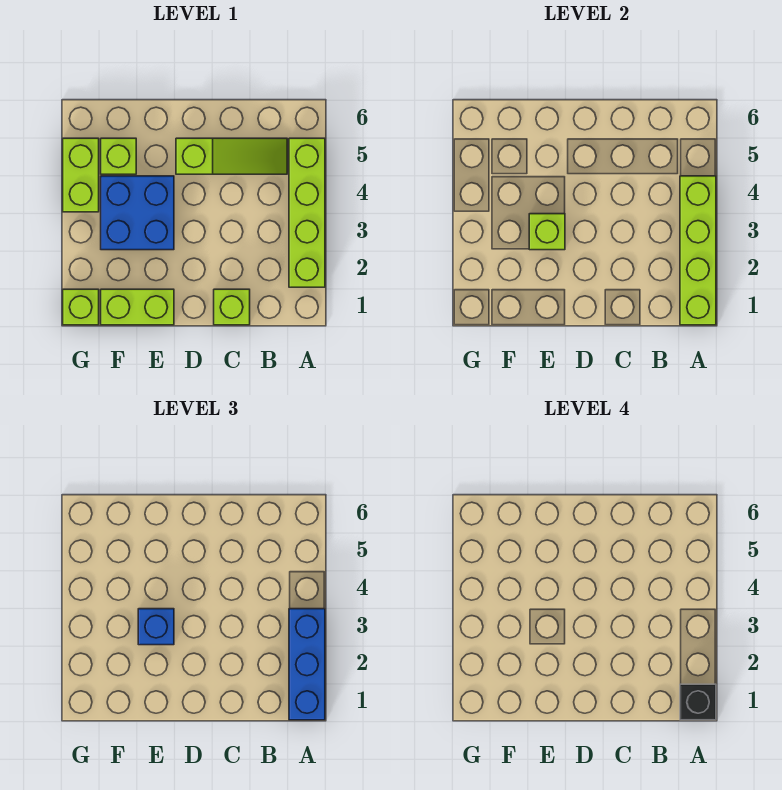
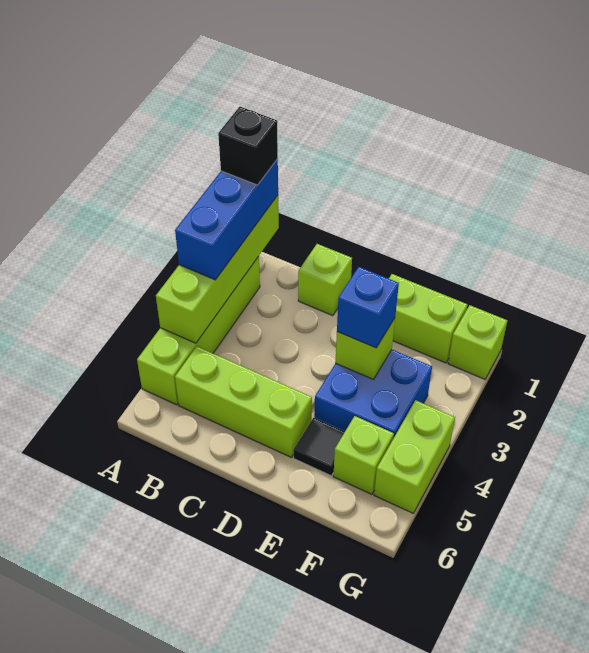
lime slope B5:D5 level 1 top D -> lime brick B5:D5 level 1
none -> black tile E5 level 1

